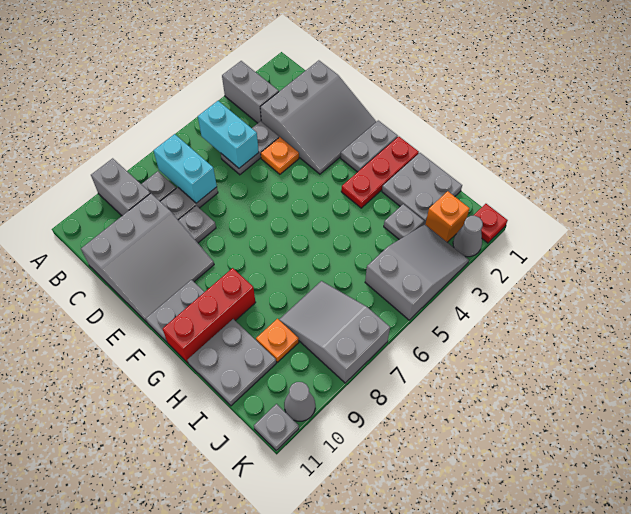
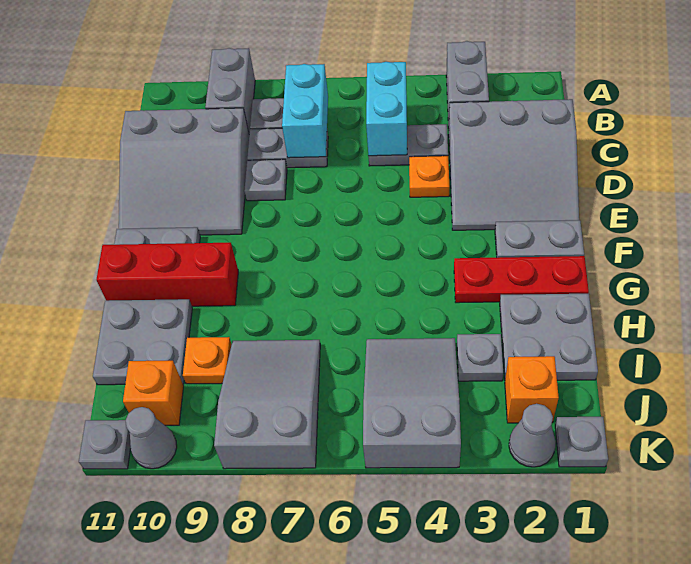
grey slope J3:K5 level 1 top 5 -> grey slope I4:K5 level 1 top K
none -> orange brick J10 level 1
red plate K1 level 1 -> grey plate K1 level 1

